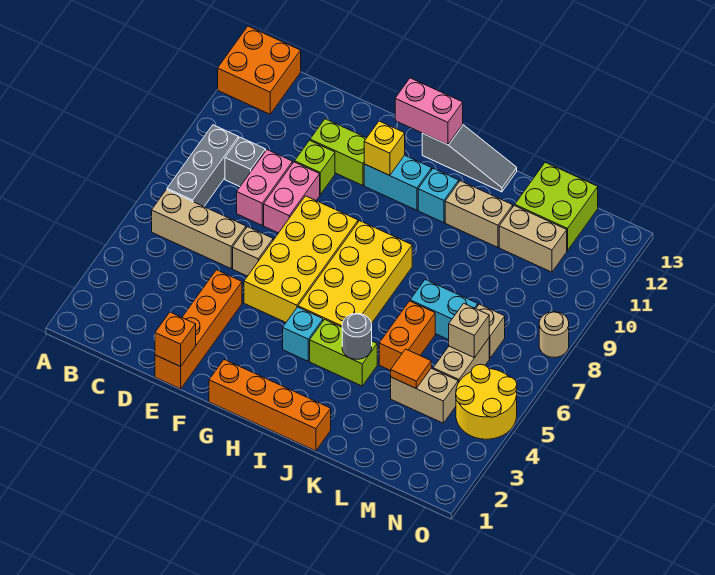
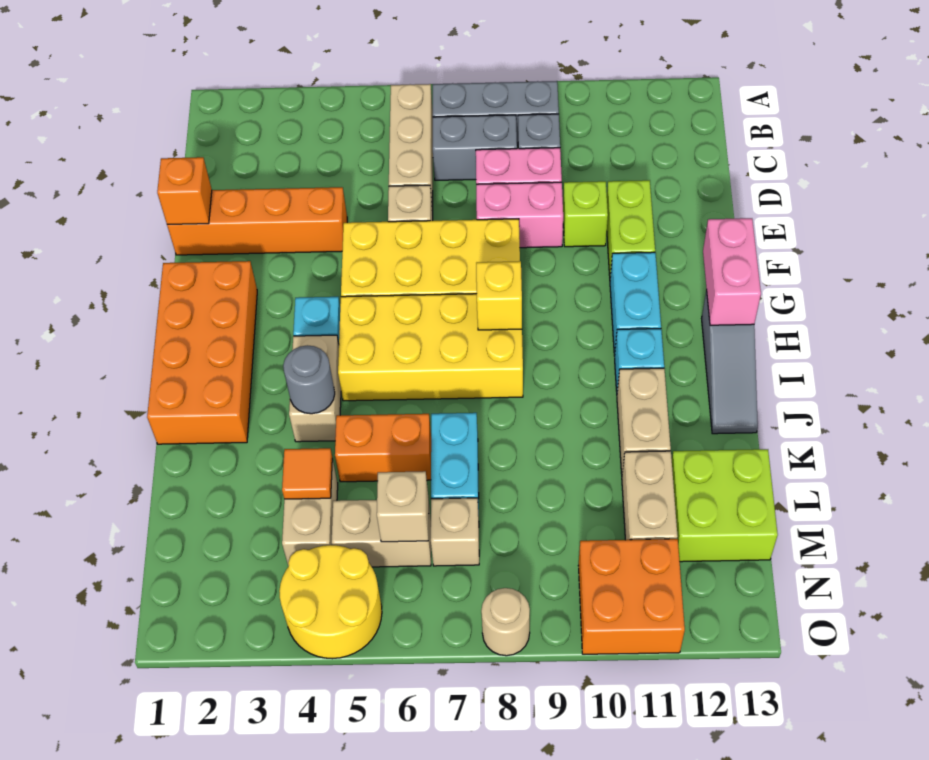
orange brick A12:B13 level 1 -> orange brick N10:O11 level 1
none -> grey brick C7:C8 level 1
orange brick G1:J1 level 1 -> orange brick G1:J2 level 1
yellow brick G11 level 2 -> yellow brick H8 level 2
lime brick I4:J4 level 1 -> tan brick I4:J4 level 1

